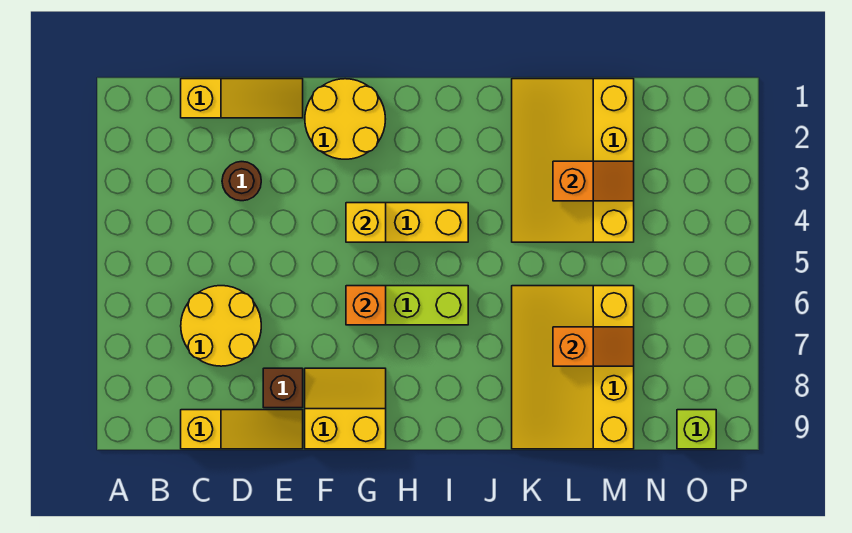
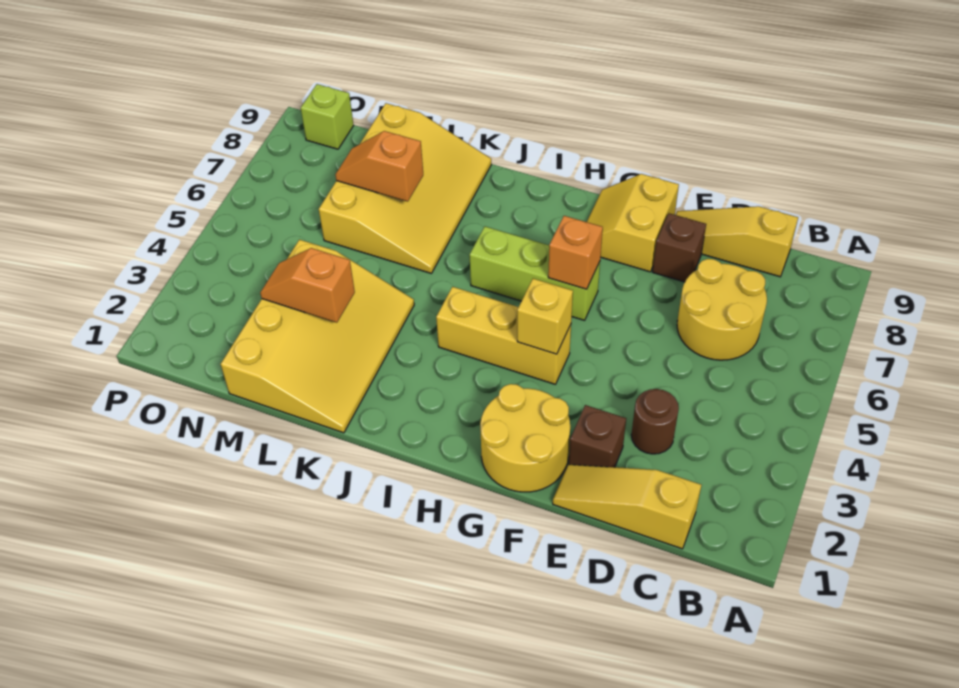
none -> brown brick E2 level 1
yellow slope F8:G9 level 1 top 9 -> yellow slope F8:G9 level 1 top F

